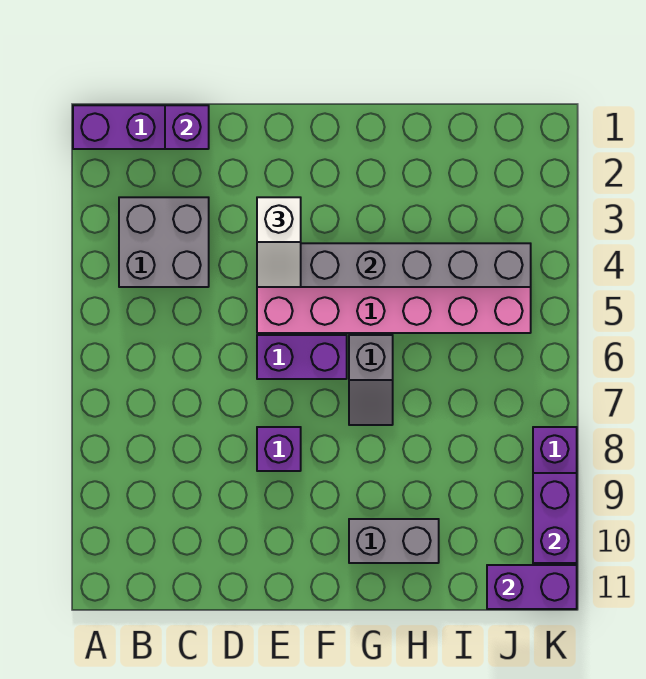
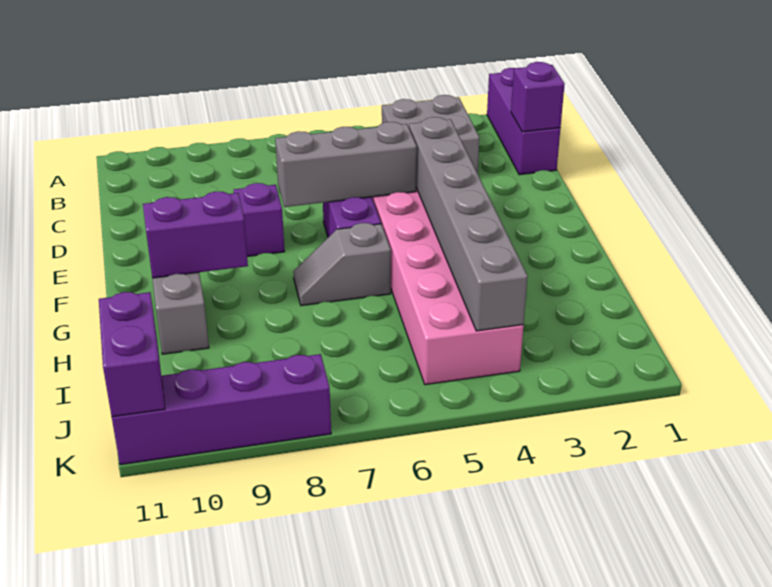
white slope E3:E4 level 3 top 3 -> none
none -> grey brick E5:E7 level 2
purple brick K9:K10 level 2 -> purple brick G9:G10 level 2

